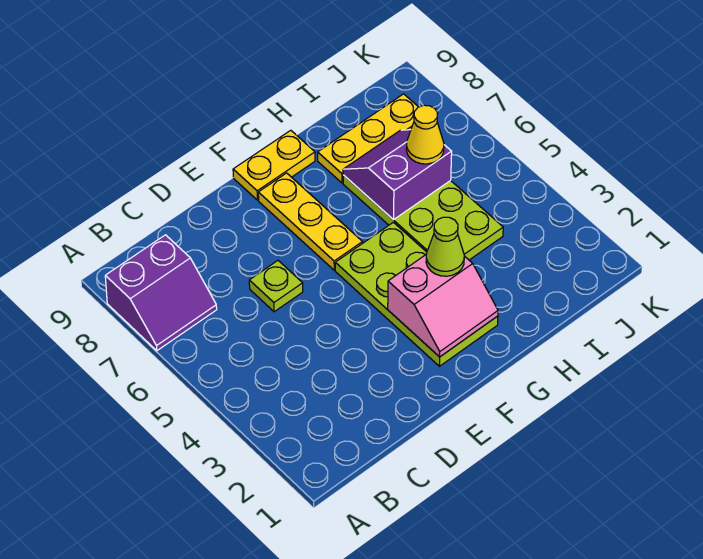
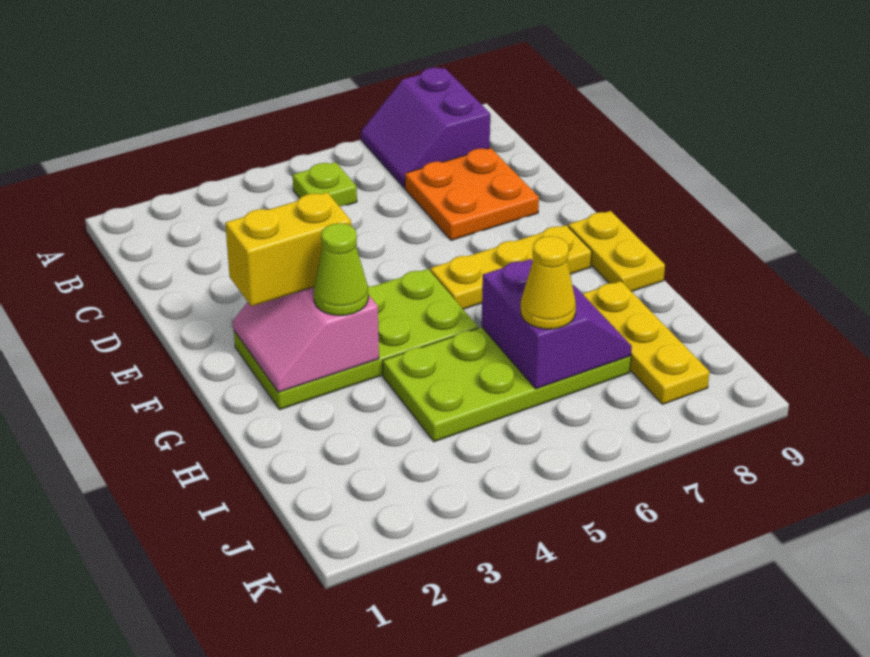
none -> orange plate C7:D8 level 1
lime plate D6 level 1 -> lime plate B5 level 1
none -> yellow brick F2:F3 level 3

